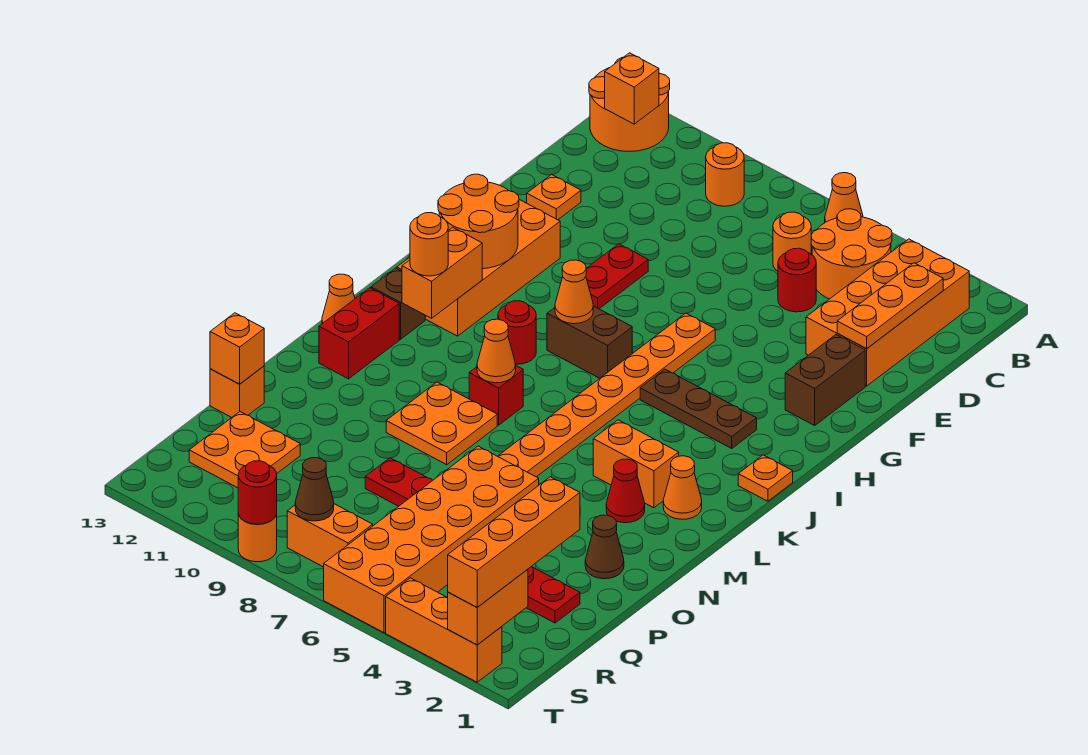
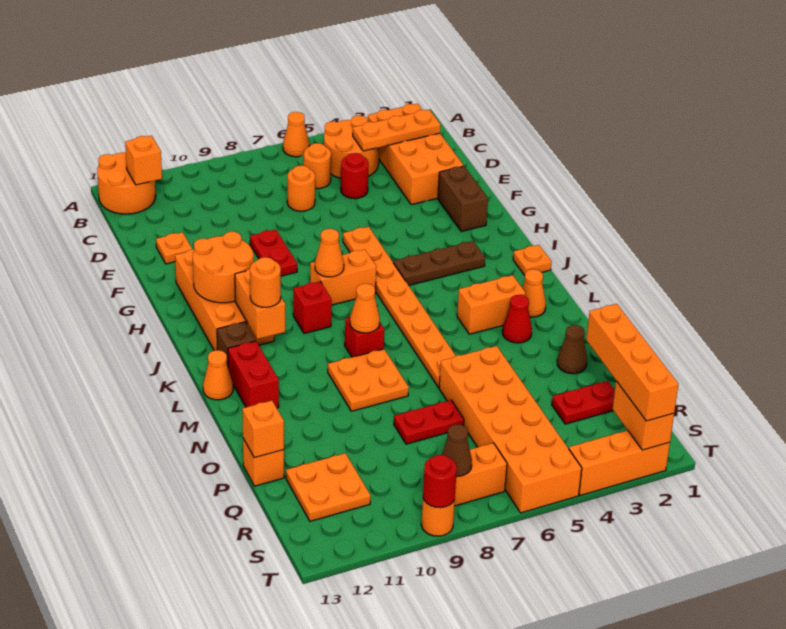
orange round brick B9 level 1 -> orange round brick D7 level 1
orange plate C2:E2 level 2 -> orange plate C2:C4 level 2
brown brick I7:I8 level 1 -> orange brick I7:I8 level 1
red round brick J9 level 1 -> red brick J9 level 1

